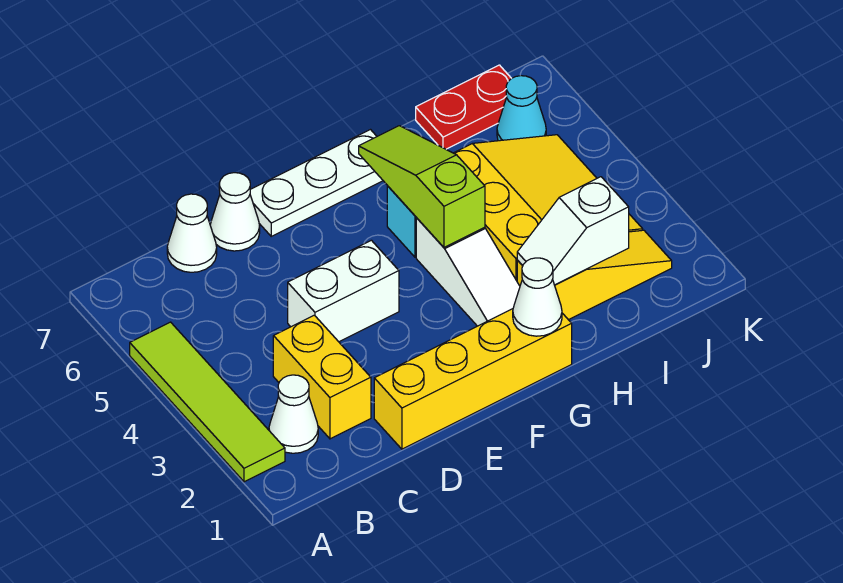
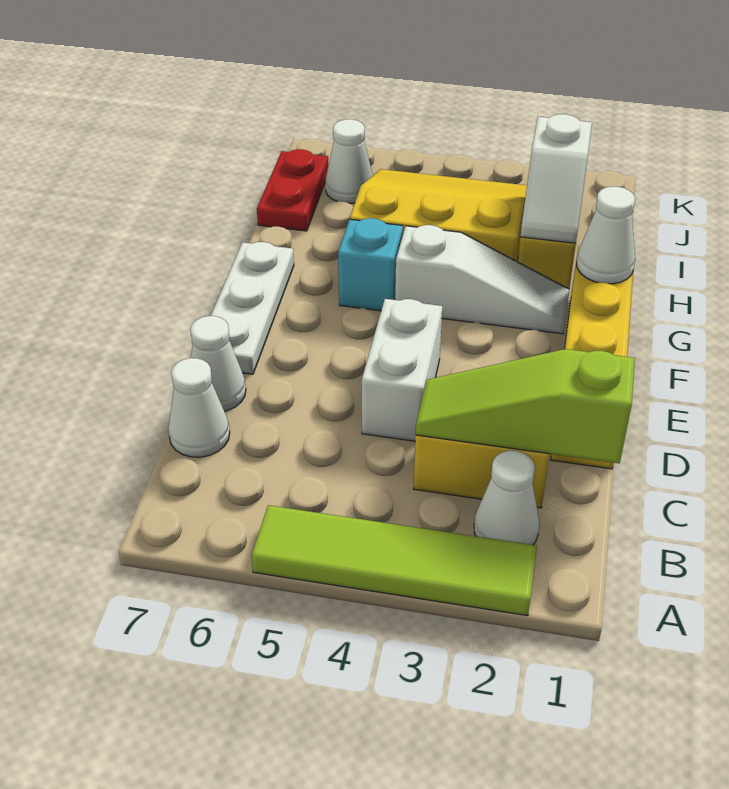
lime slope G4:G6 level 2 top 4 -> lime slope C1:C3 level 2 top 1
cyan cone J6 level 1 -> white cone J6 level 1

